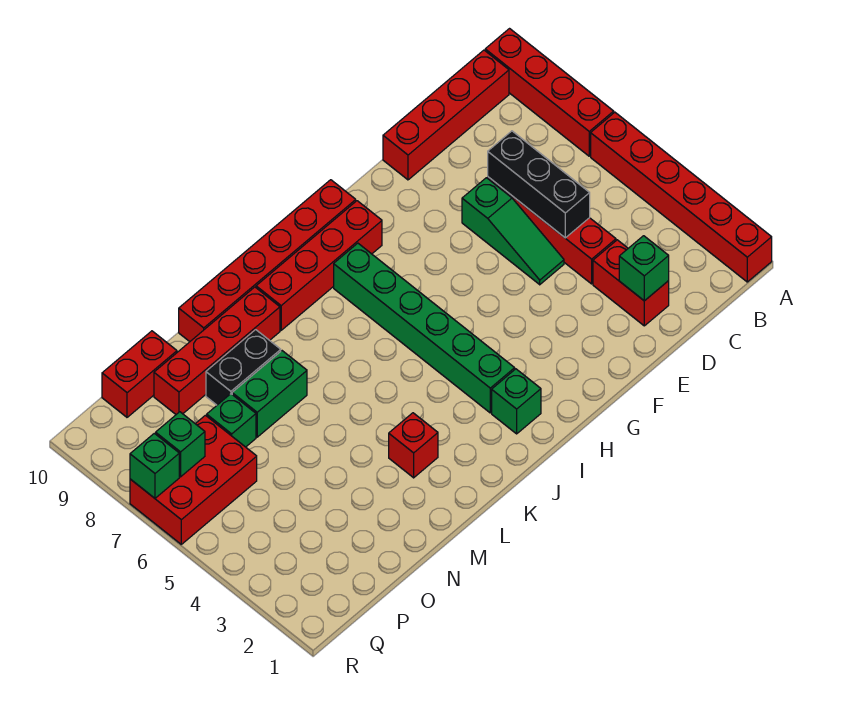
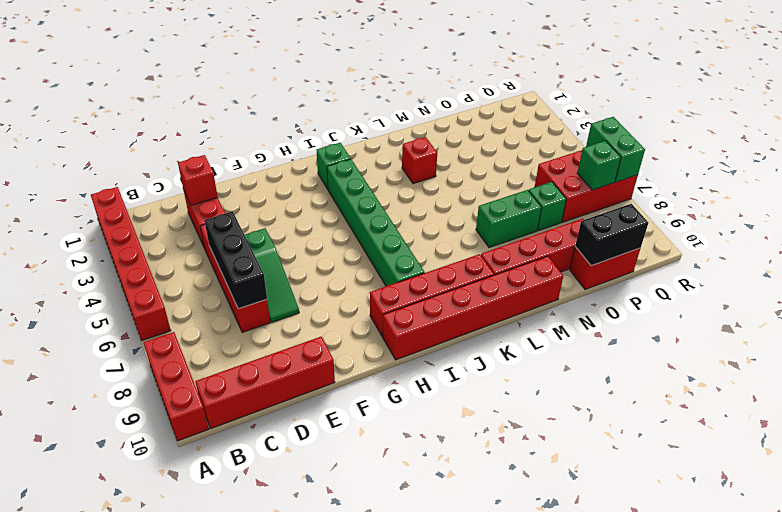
red brick A7:A10 level 1 -> red brick A8:A10 level 1
green brick D2 level 2 -> red brick D2 level 2
green slope E5:E7 level 1 top 7 -> green slope E5:E7 level 1 top 5
black brick M8:N8 level 1 -> black brick O10:P10 level 2
green brick R7 level 2 -> green brick R6:R7 level 2

